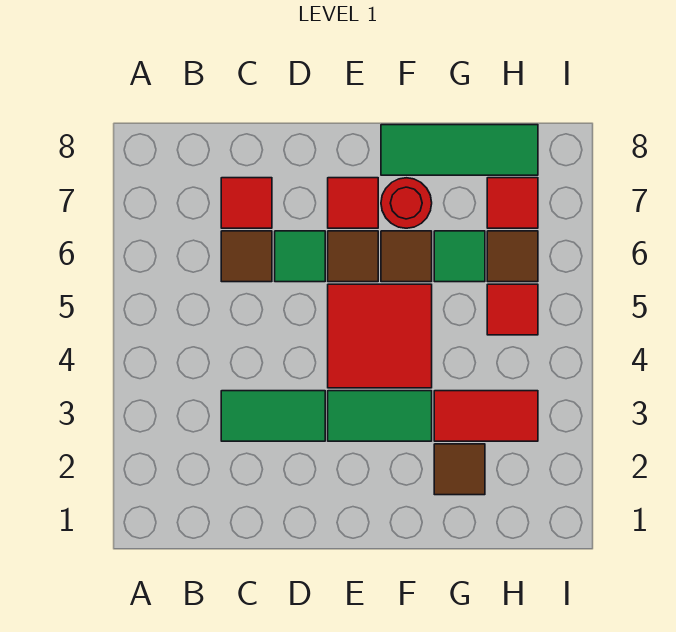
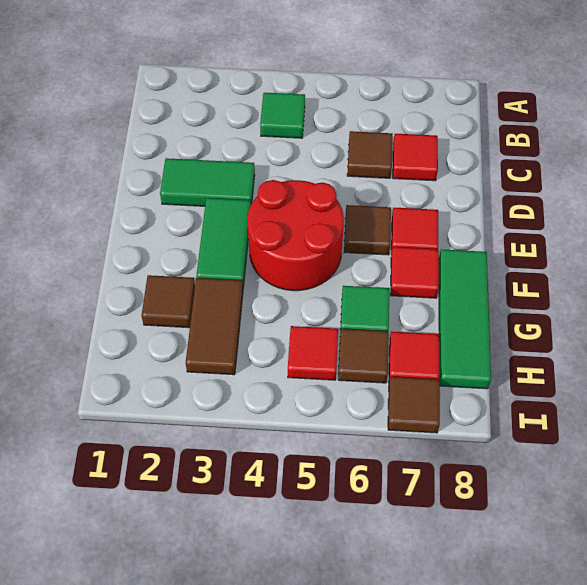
green tile C3:D3 level 1 -> green tile D2:D3 level 1
green tile D6 level 1 -> green tile B4 level 1
red tile E4:F5 level 1 -> red round brick E4:F5 level 1
brown tile F6 level 1 -> brown tile I7 level 1
red round brick F7 level 1 -> red tile F7 level 1
red tile G3:H3 level 1 -> brown tile G3:H3 level 1

